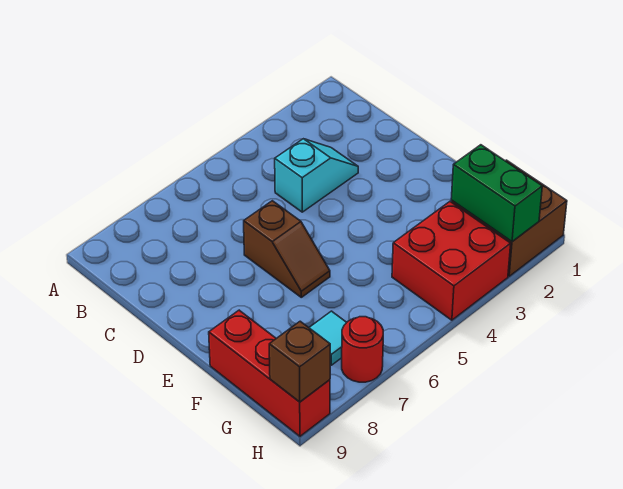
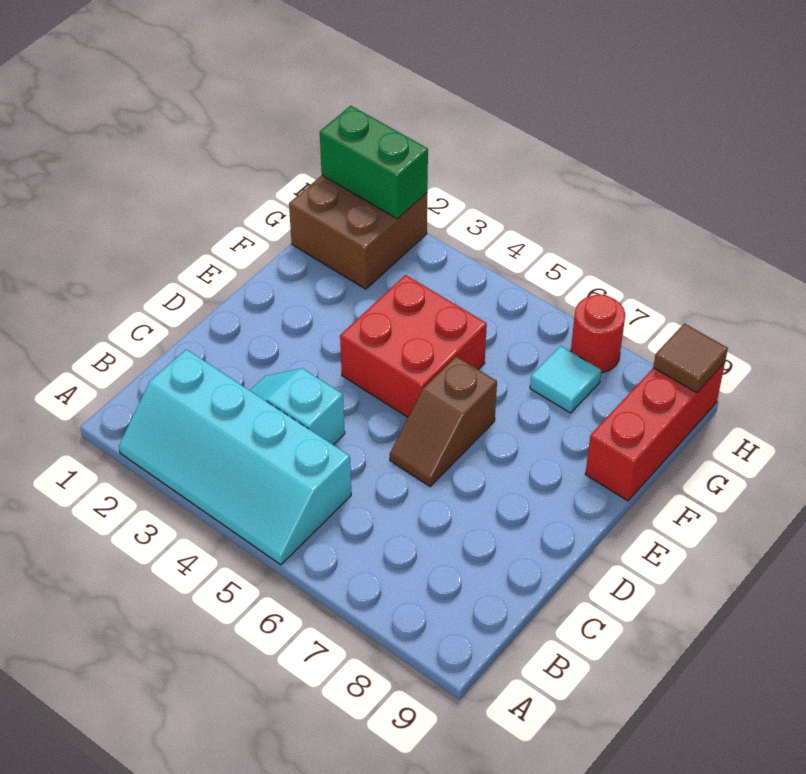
none -> cyan slope A2:B5 level 1 top B
brown slope D6:E6 level 1 top D -> brown slope D6:E6 level 1 top E
green brick G2:H2 level 2 -> green brick H1:H2 level 2
red brick G3:H4 level 1 -> red brick E4:F5 level 1
brown brick H9 level 2 -> brown tile H9 level 2

